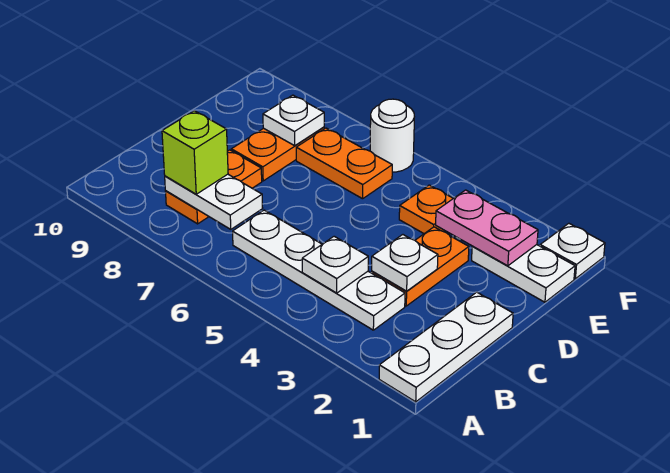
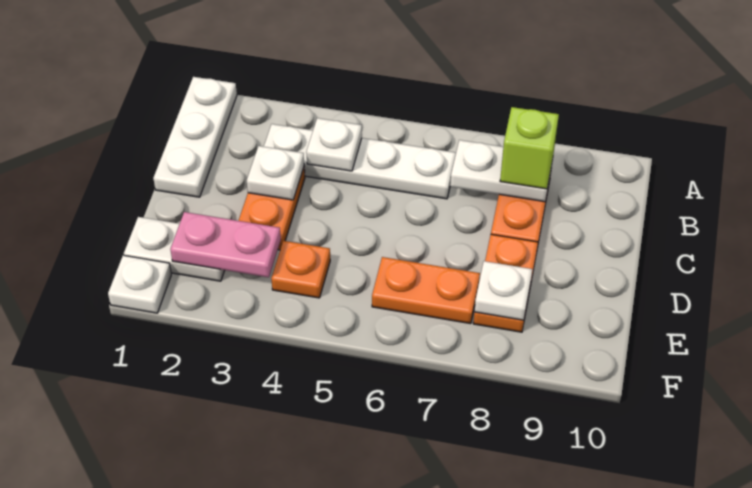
white round brick F6 level 1 -> none

